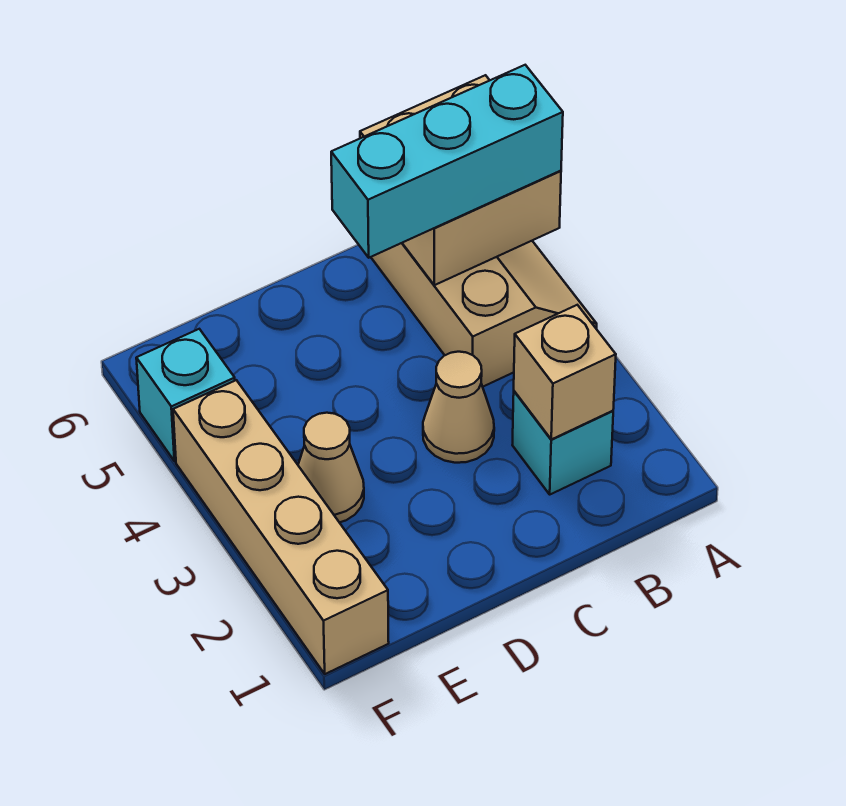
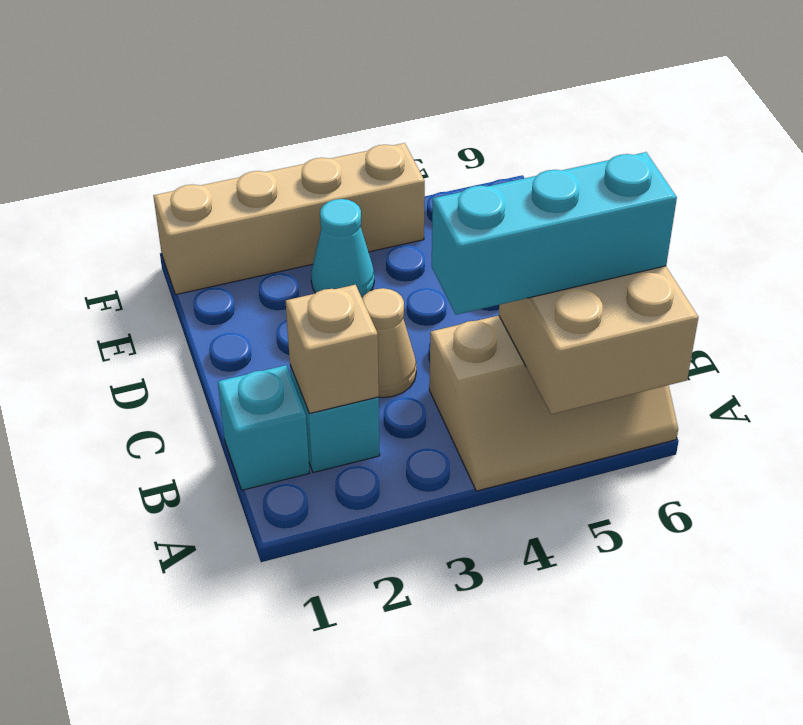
cyan brick A5:C5 level 3 -> cyan brick B4:B6 level 3
tan cone E3 level 1 -> cyan cone E3 level 1
cyan brick F5 level 1 -> cyan brick B1 level 1

